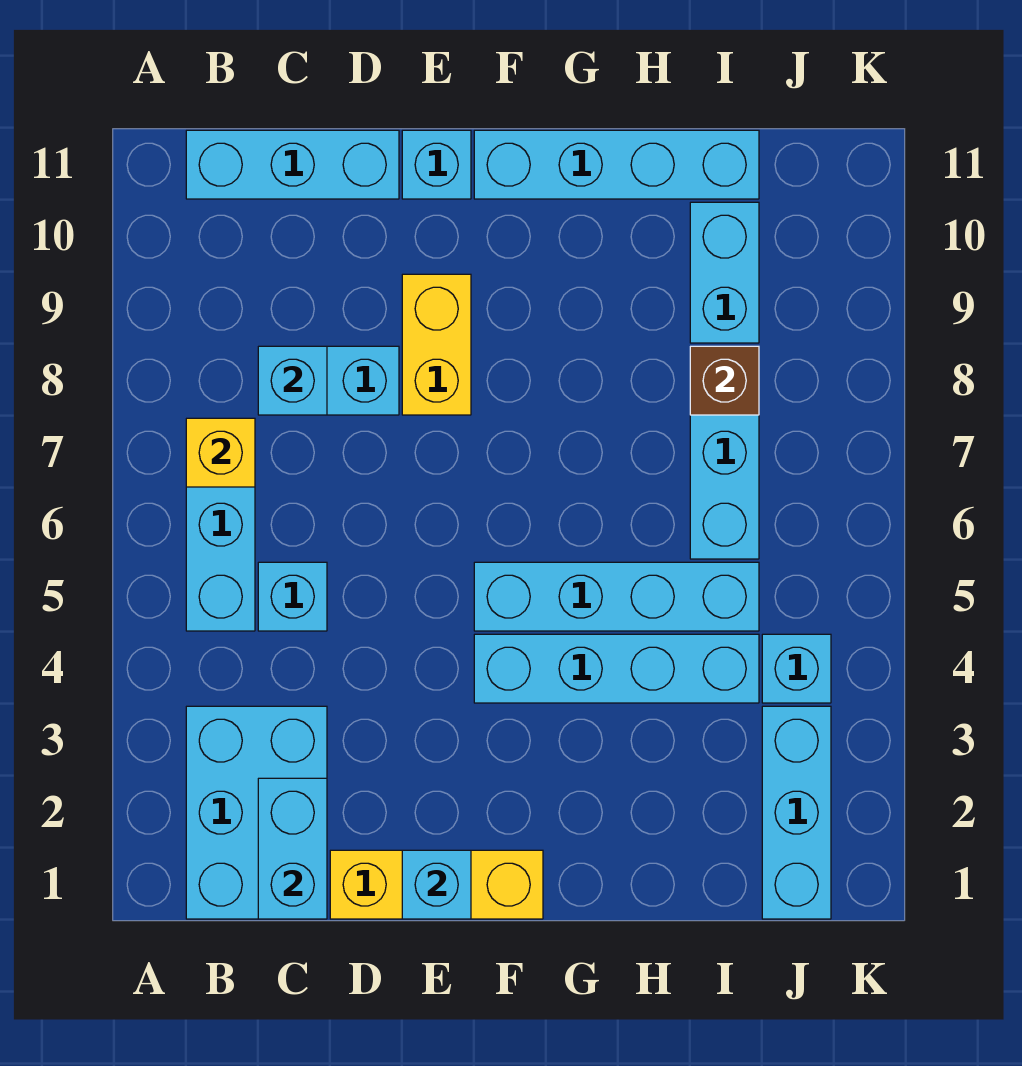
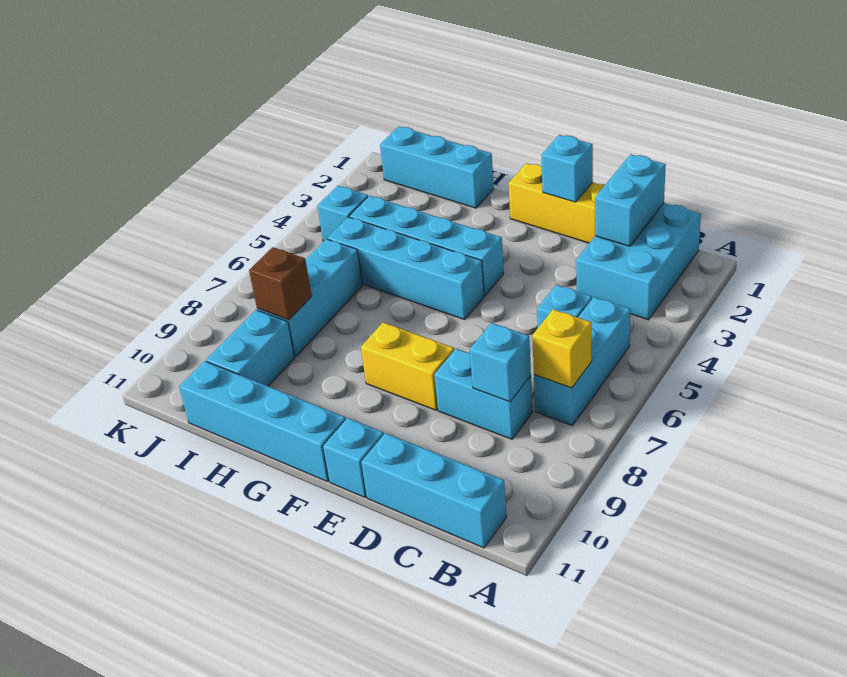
yellow brick E8:E9 level 1 -> yellow brick E8:F8 level 1
cyan brick J1:J3 level 1 -> cyan brick H1:J1 level 1

